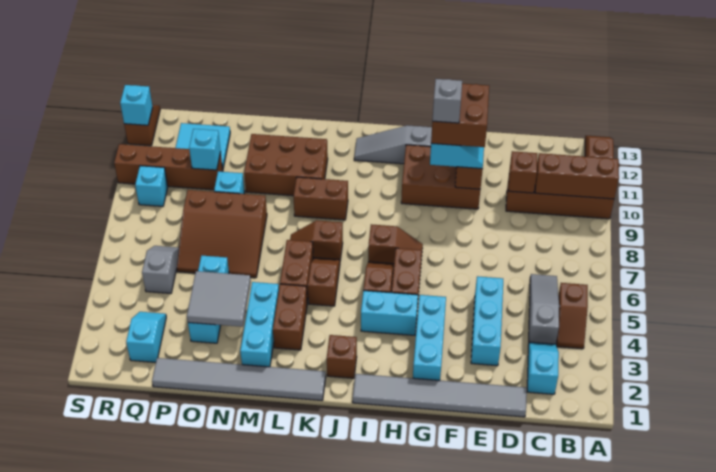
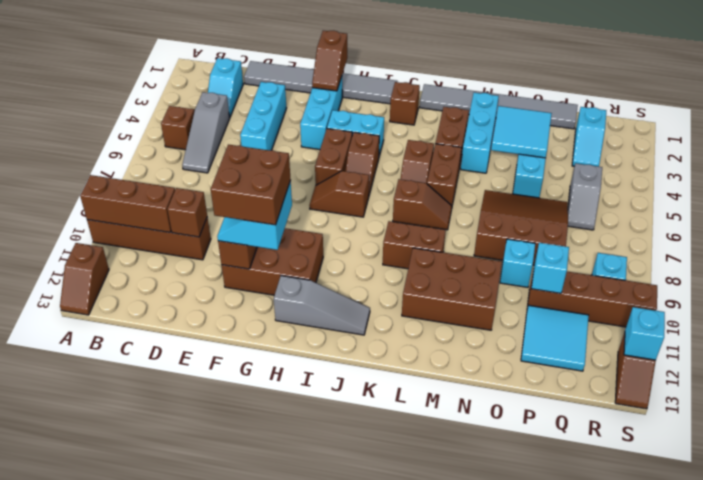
none -> brown slope G1:G2 level 2 top 1
grey brick G10 level 5 -> none
grey tile N3:O4 level 2 -> cyan tile N3:O4 level 2

